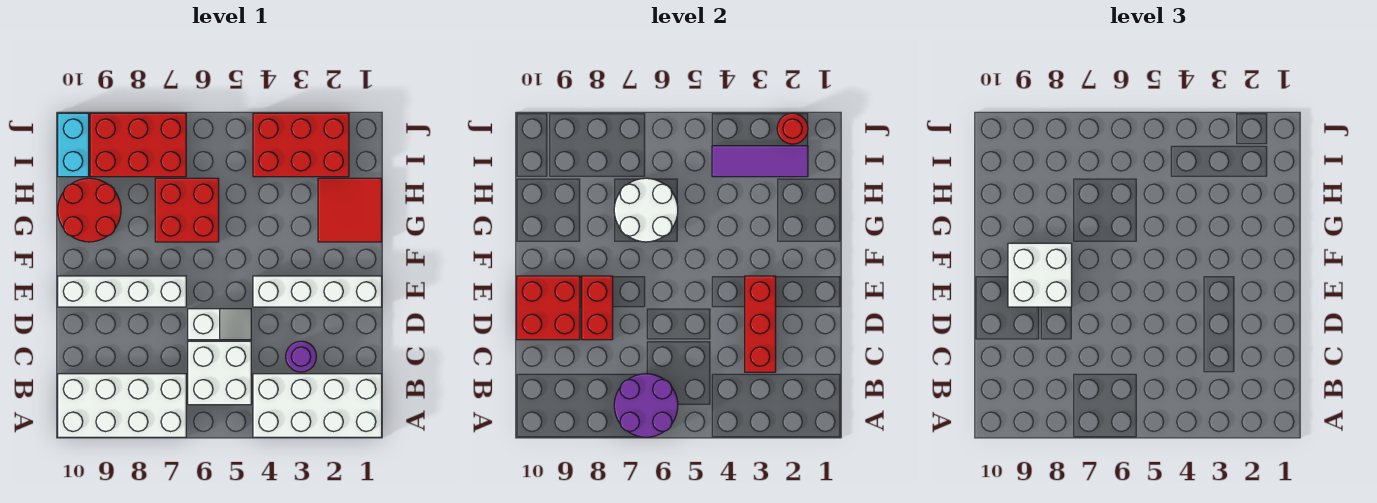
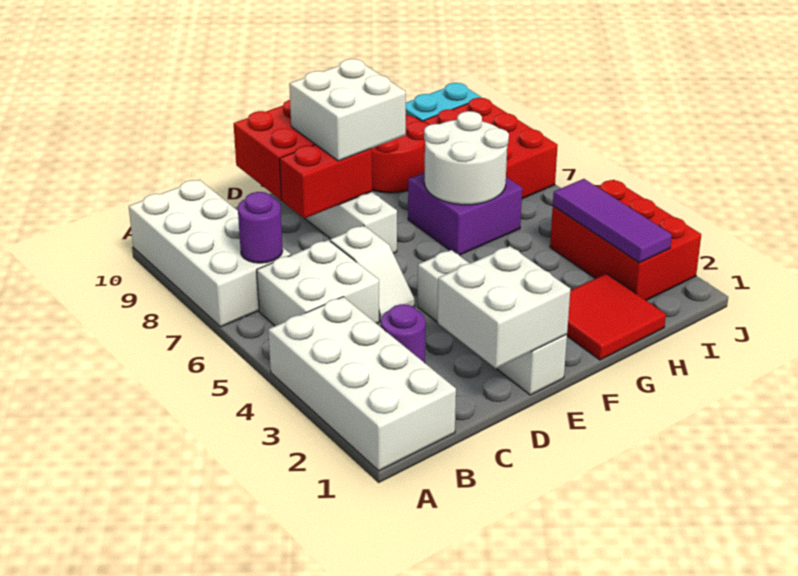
purple round brick A6:B7 level 2 -> purple round brick B7 level 2
red brick C3:E3 level 2 -> none
none -> white brick D1:E2 level 2
red brick G6:H7 level 1 -> purple brick G6:H7 level 1
red round brick J2 level 2 -> none

